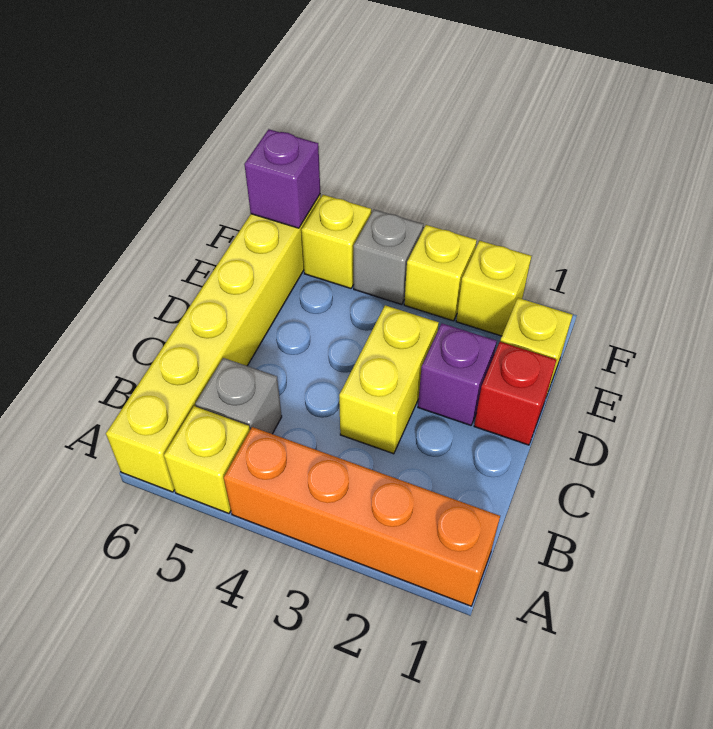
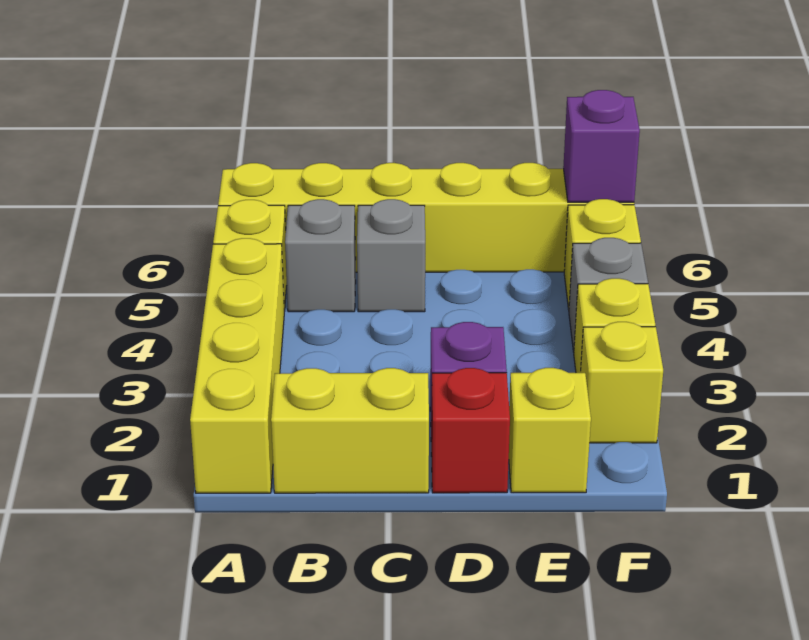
orange brick A1:A4 level 1 -> yellow brick A1:A4 level 1
yellow brick C3:D3 level 1 -> yellow brick B1:C1 level 1
none -> grey brick C5 level 1

